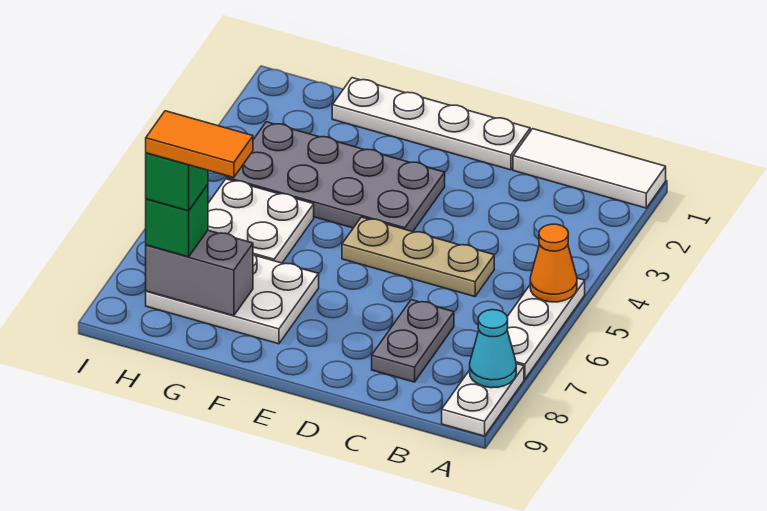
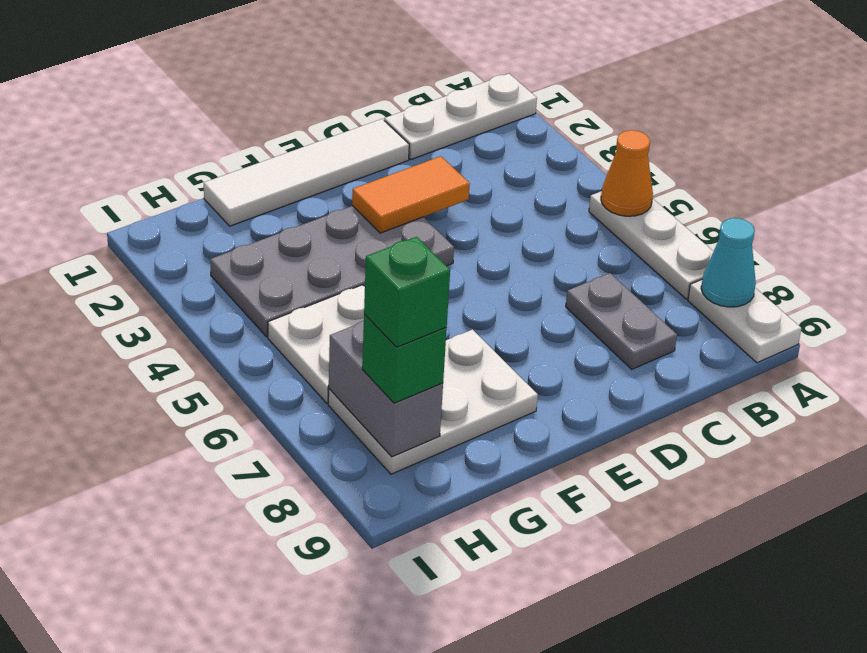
white tile A1:C1 level 1 -> white plate A1:C1 level 1
tan plate C5:E5 level 1 -> none
white plate D1:G1 level 1 -> white tile D1:G1 level 1
grey brick G8:H8 level 2 -> grey brick H7:H8 level 2
orange tile G8:H8 level 5 -> orange tile D3:E3 level 2

